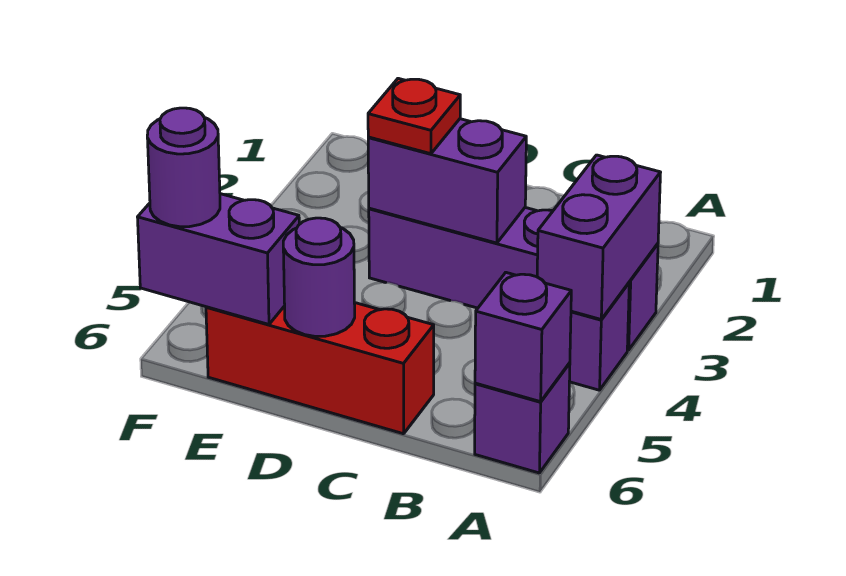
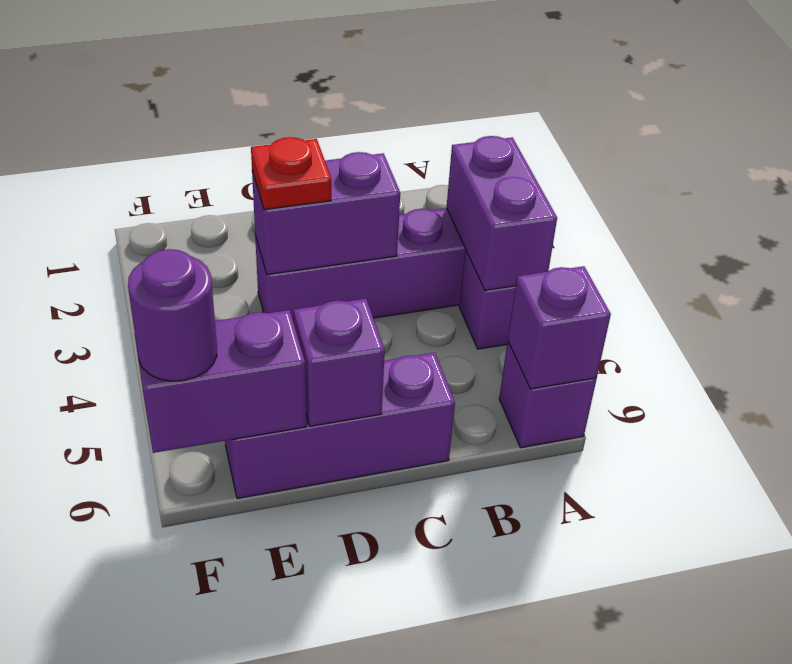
red brick C6:E6 level 1 -> purple brick C6:E6 level 1
purple round brick D6 level 2 -> purple brick D6 level 2

